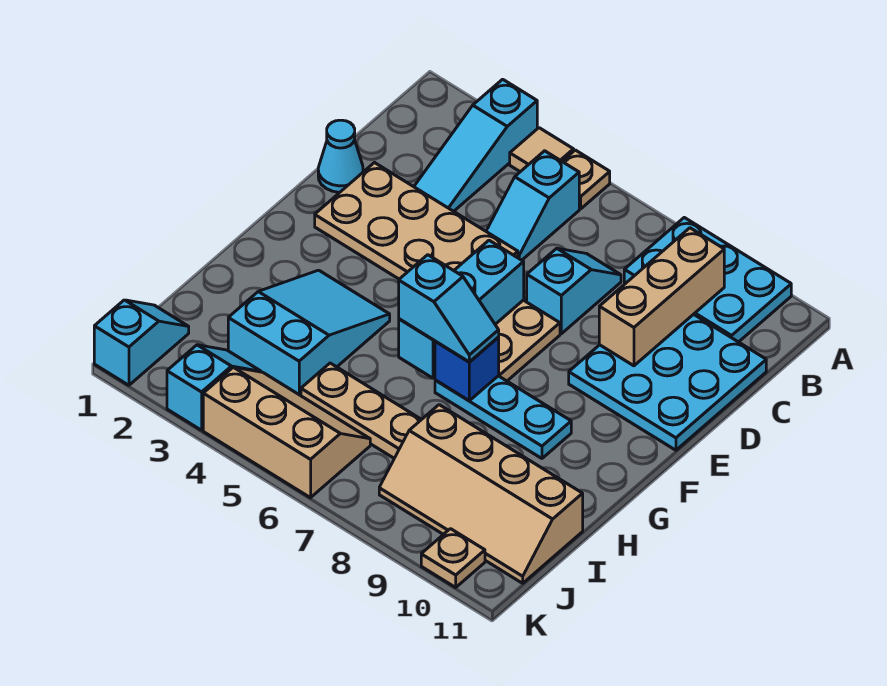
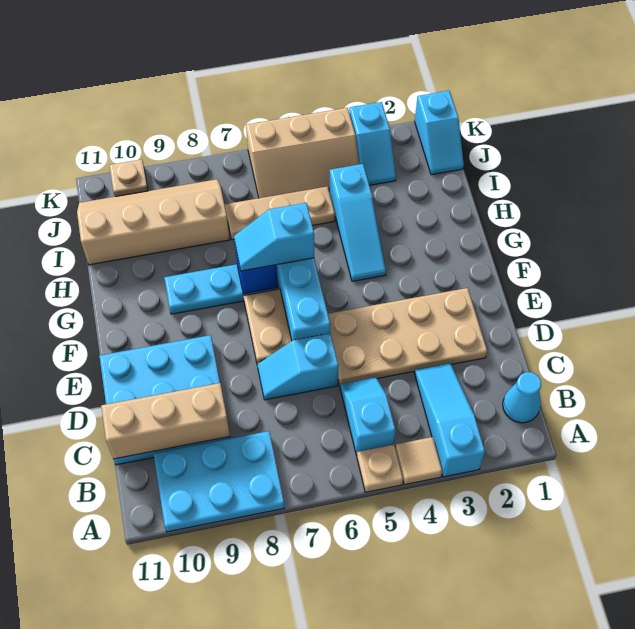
tan brick B9:D9 level 2 -> tan brick C9:C11 level 2
cyan slope C7:D7 level 1 top D -> cyan slope D6:D7 level 1 top 6
cyan cone D1 level 1 -> cyan cone B1 level 1
cyan slope G3:I4 level 1 top I -> cyan slope G4:I4 level 1 top I

